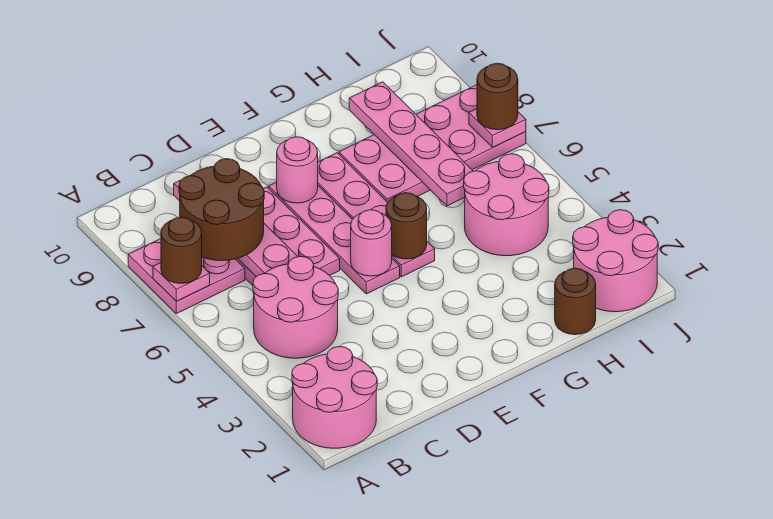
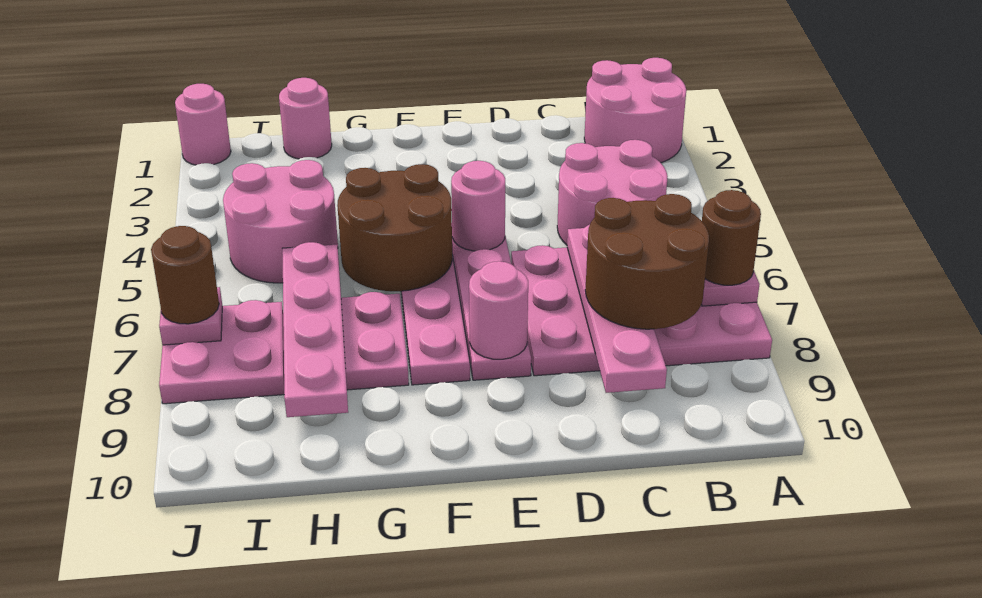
brown round brick F5 level 2 -> brown round brick F5:G6 level 2
brown round brick H1 level 1 -> pink round brick H1 level 1
pink round brick I1:J2 level 1 -> pink round brick J1 level 1

